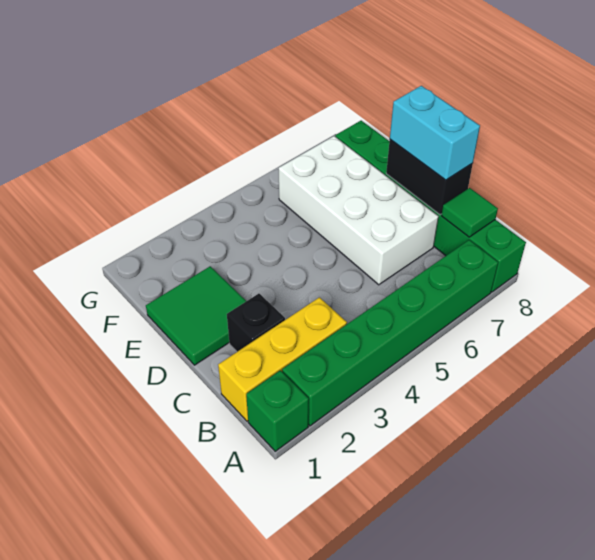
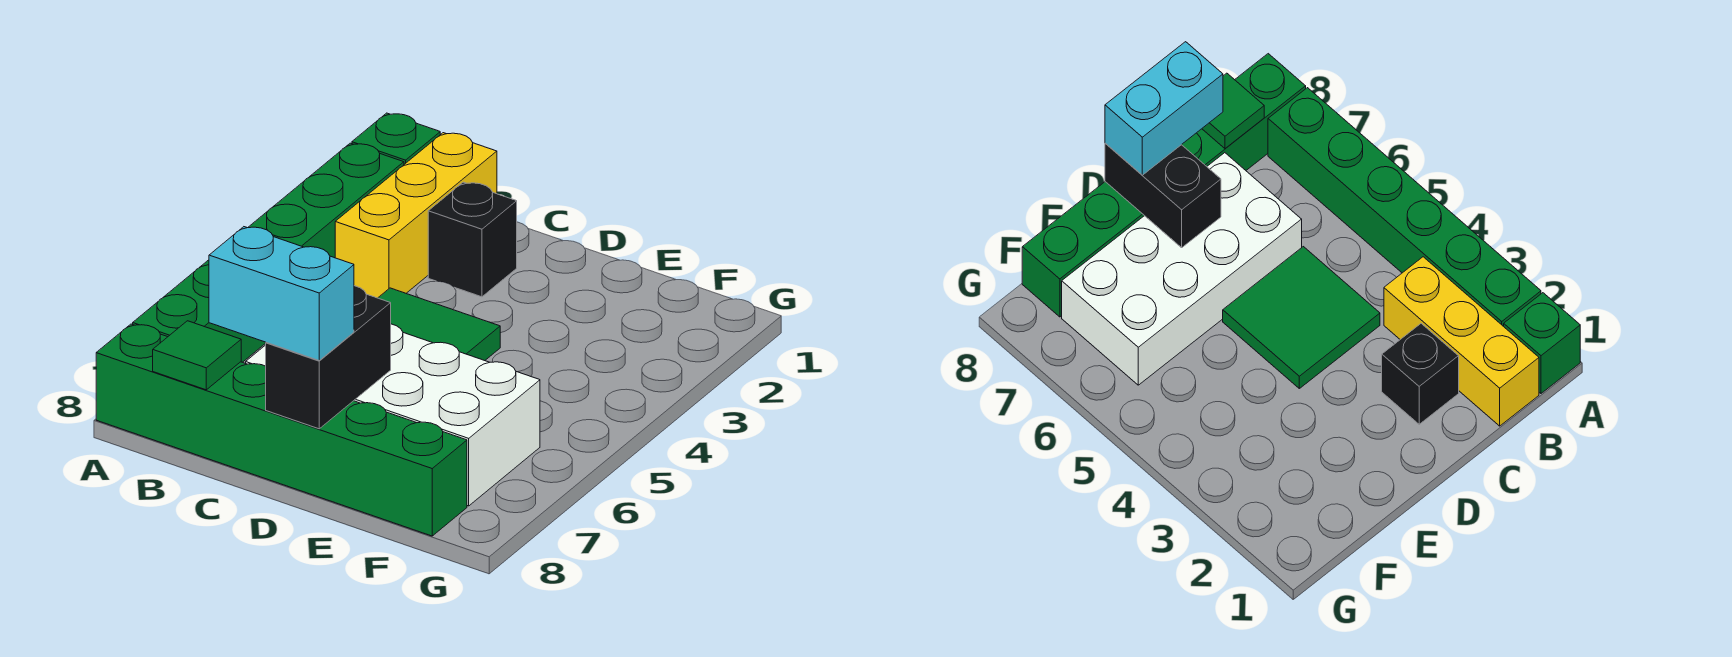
black brick C8:D8 level 2 -> black brick D7:D8 level 2
green tile D1:E2 level 1 -> green tile C4:D5 level 1

